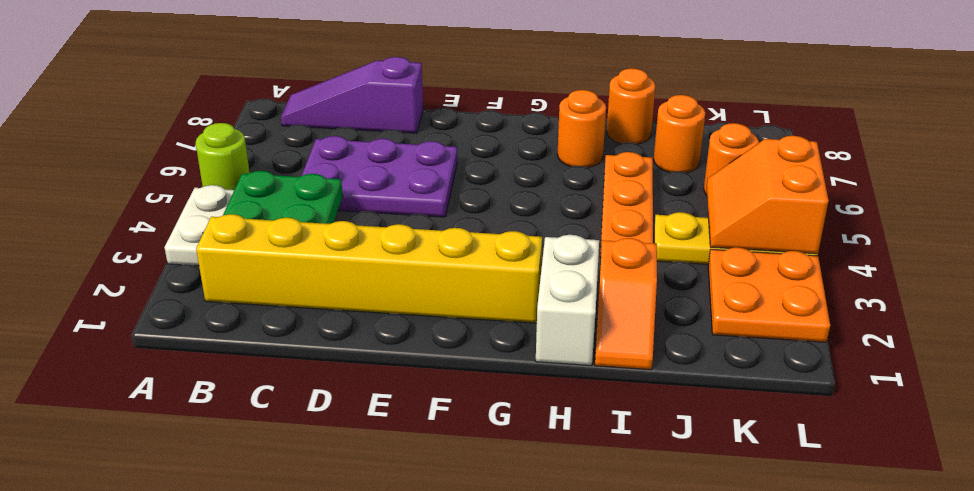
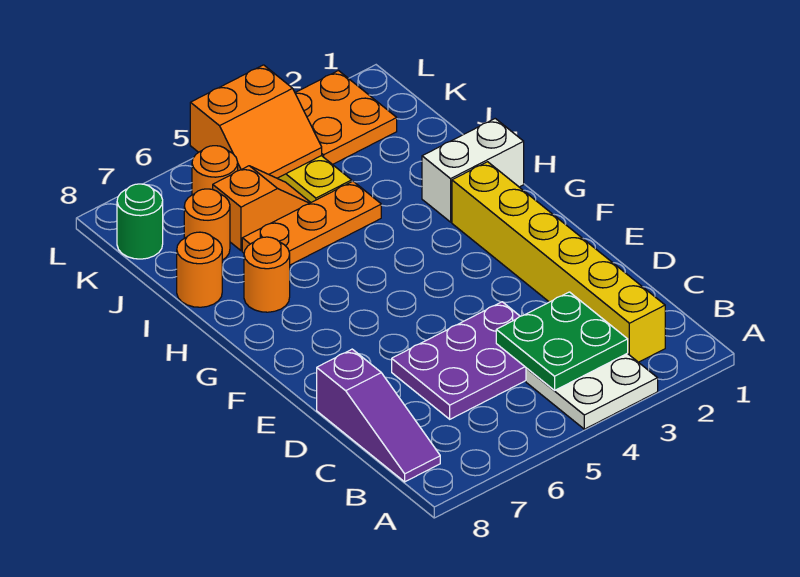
lime round brick A5 level 1 -> none
purple plate C5:E6 level 1 -> purple plate C4:D6 level 1
orange slope I1:I2 level 1 top 2 -> orange slope J5:J6 level 1 top 6
none -> green round brick K8 level 1

